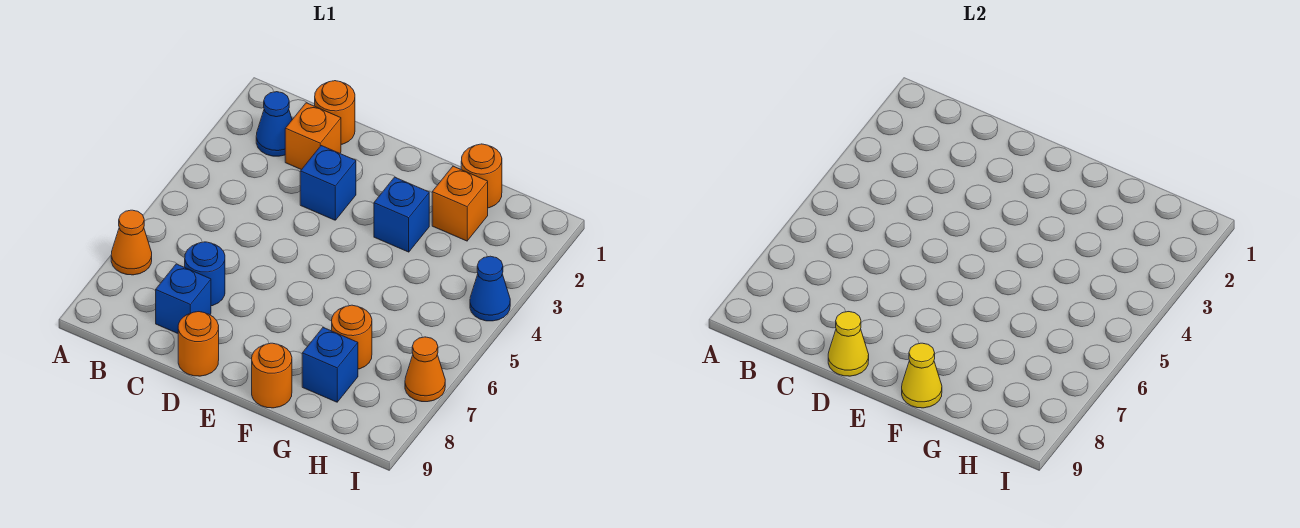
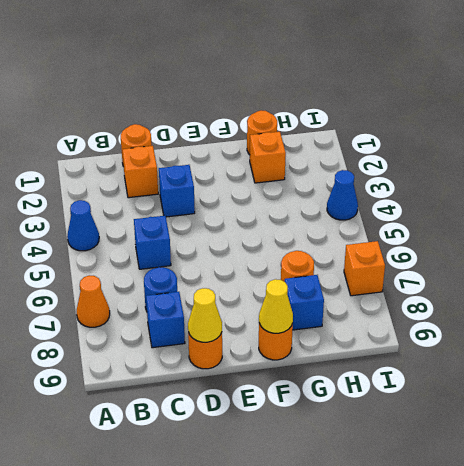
blue cone B2 level 1 -> blue cone A4 level 1
blue brick F3 level 1 -> blue brick C5 level 1
orange cone I7 level 1 -> orange brick I7 level 1

